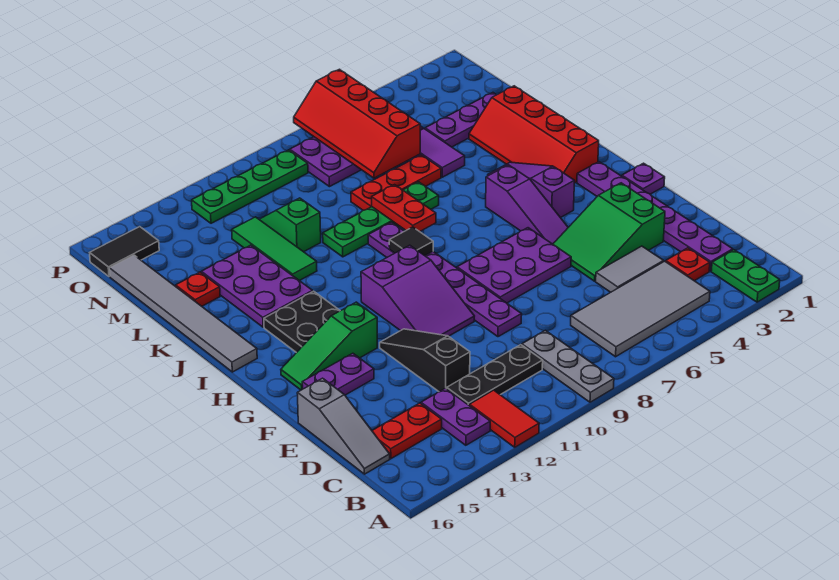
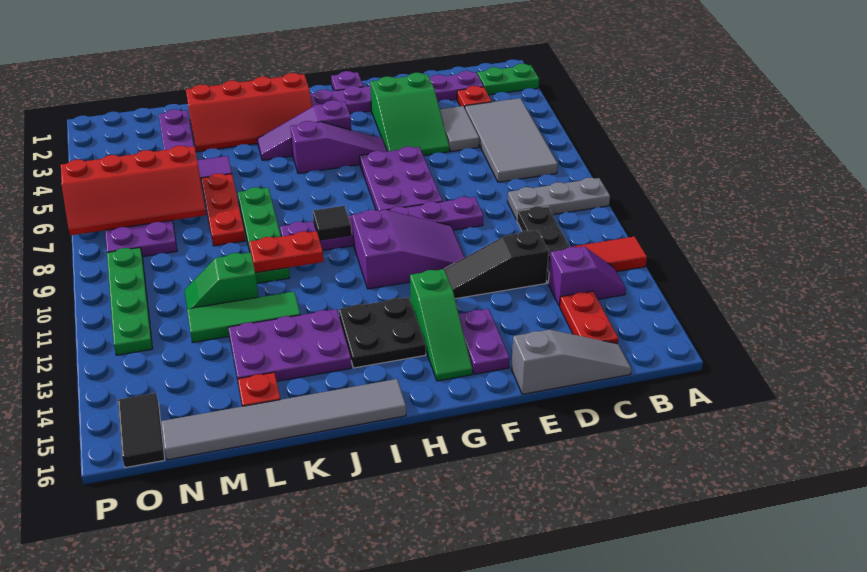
purple plate B13:C13 level 1 -> purple slope B13:C13 level 1 top C
red plate J8:K8 level 2 -> red plate J10:K10 level 2

